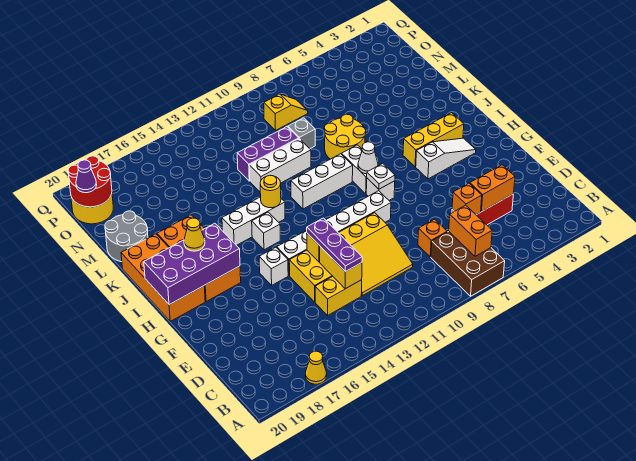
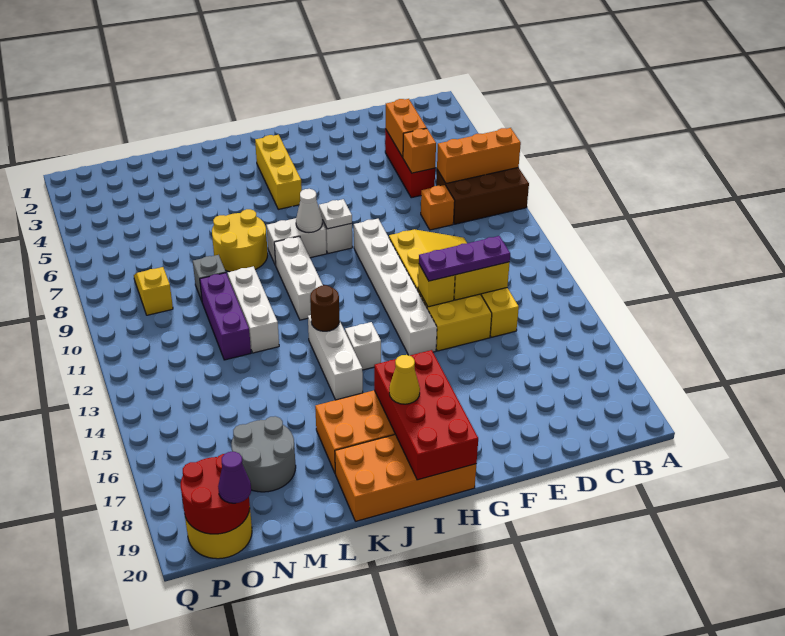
yellow cone A17 level 1 -> none
orange brick B7:C7 level 2 -> orange brick A7:C7 level 2
white brick G15 level 1 -> none
white slope H3:H5 level 1 top 5 -> none
purple brick H17:I20 level 2 -> red brick H17:I20 level 2
yellow round brick J13 level 2 -> brown round brick J13 level 2
grey round brick L19:M20 level 1 -> grey round brick M17:N18 level 1

